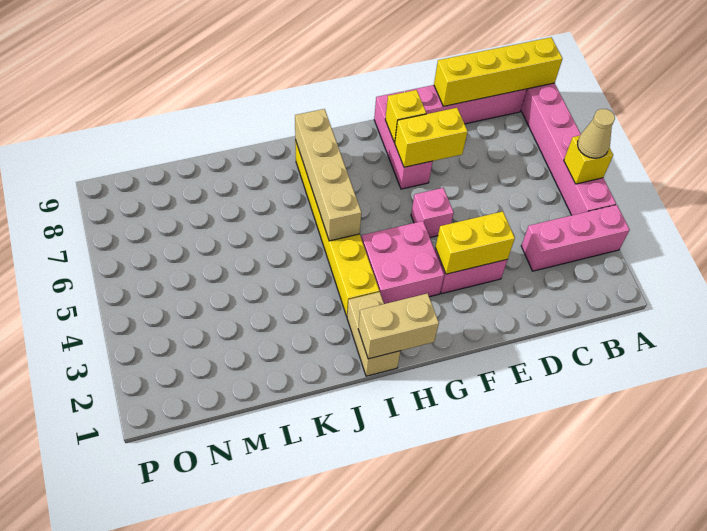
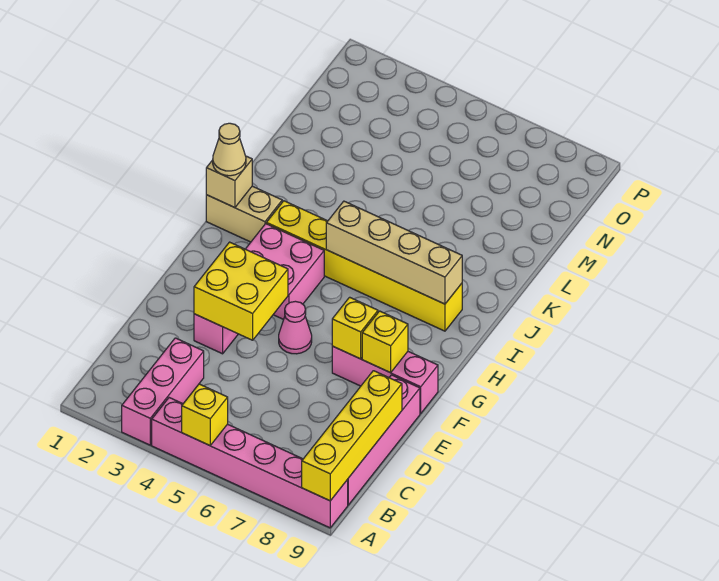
tan cone A5 level 3 -> tan cone I1 level 3
yellow brick E3:F3 level 2 -> yellow brick E3:F4 level 2
yellow brick E7:F7 level 2 -> yellow brick F7 level 2
pink brick F5 level 1 -> pink cone F5 level 1
tan brick H1:I1 level 2 -> tan brick I1 level 2

